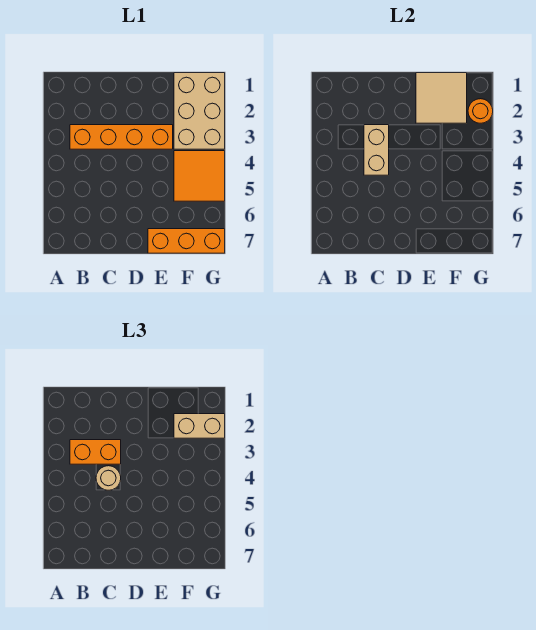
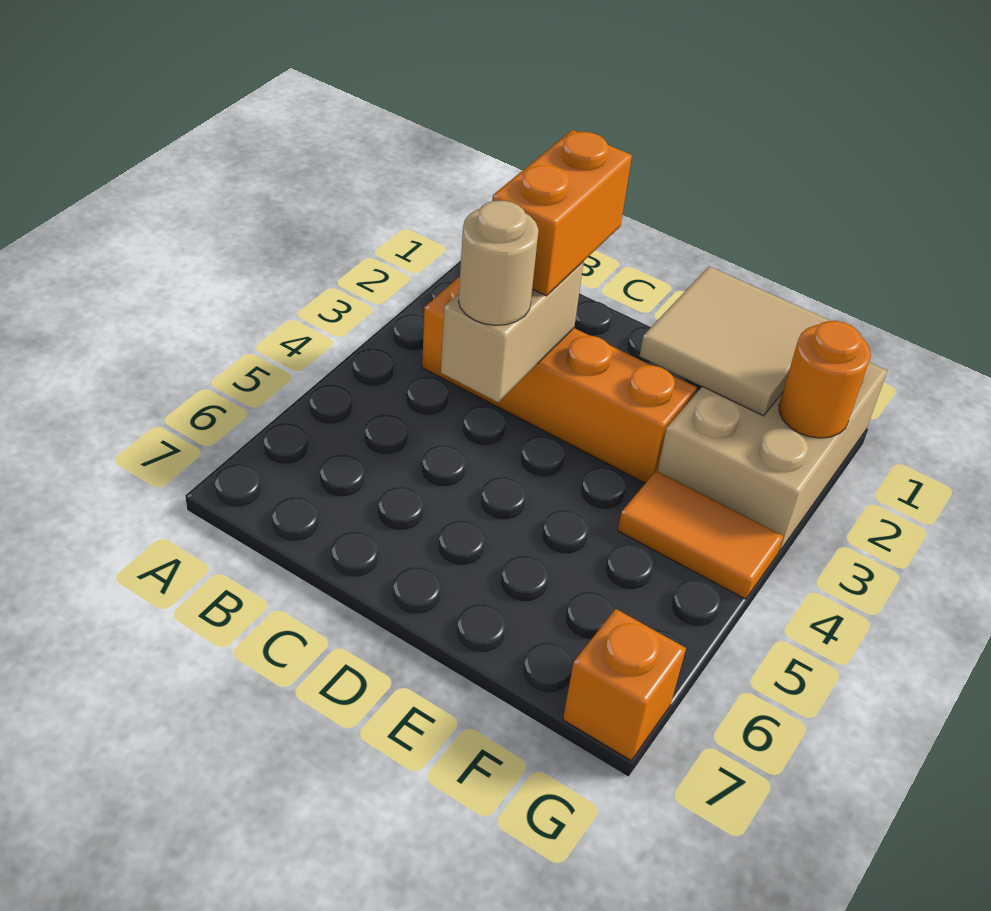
orange brick B3:C3 level 3 -> orange brick C2:C3 level 3
orange brick E7:G7 level 1 -> orange brick G7 level 1
tan brick F2:G2 level 3 -> none
orange tile F4:G5 level 1 -> orange tile F4:G4 level 1

